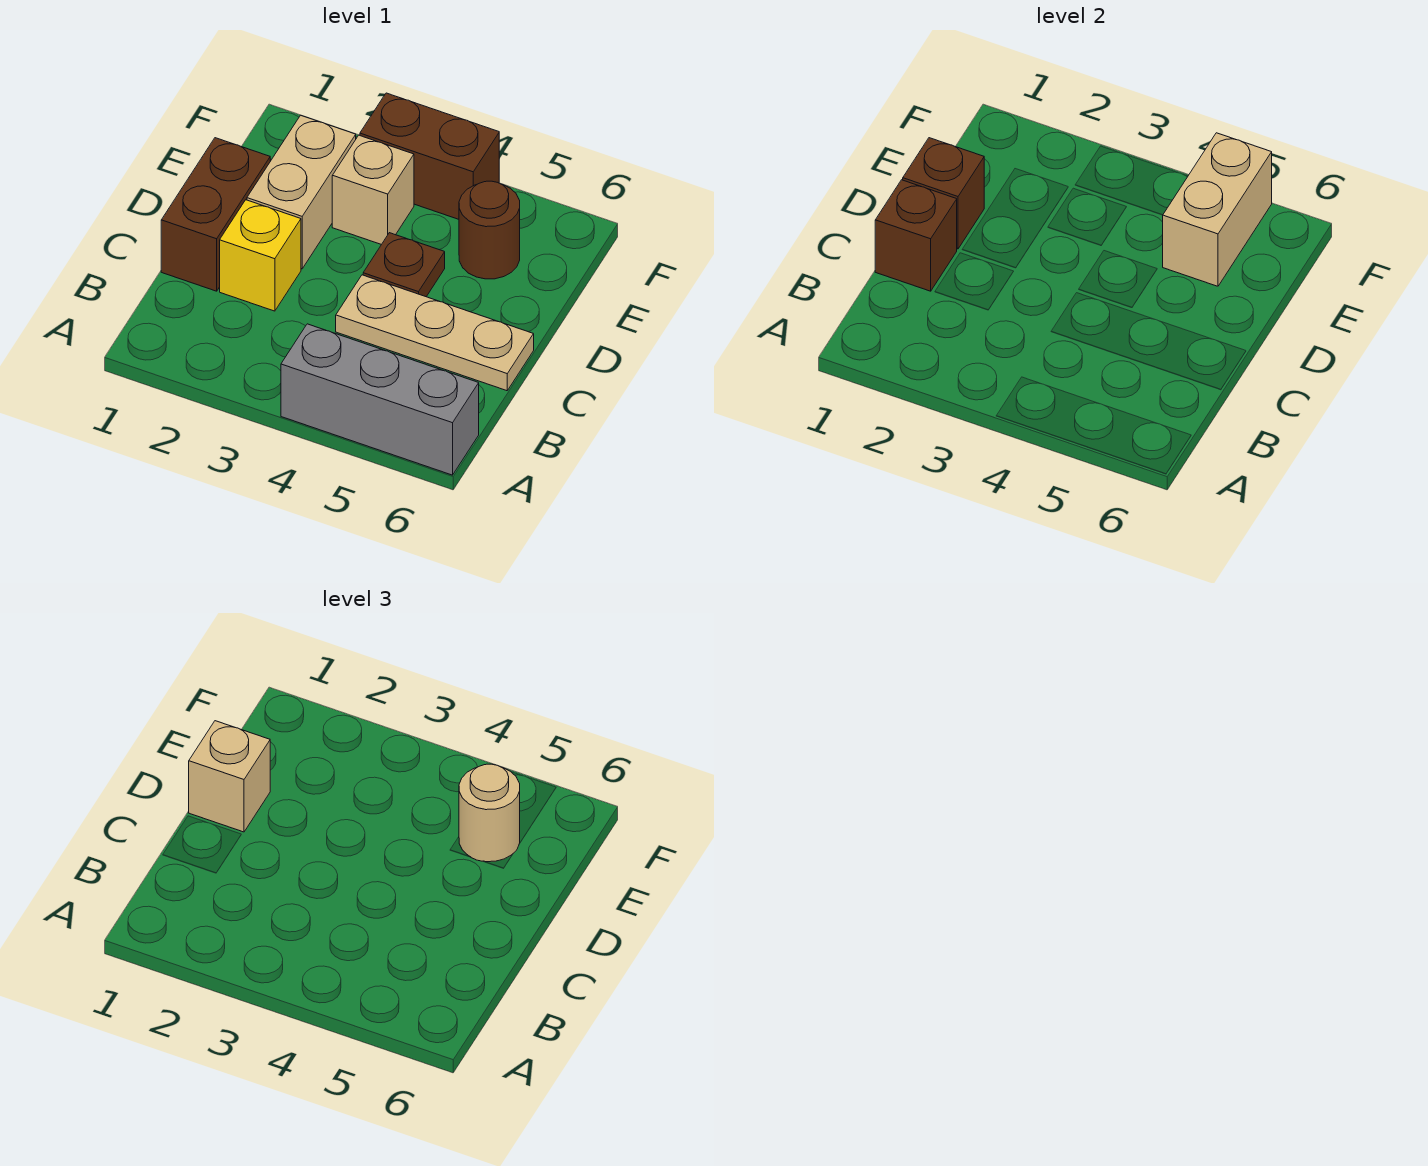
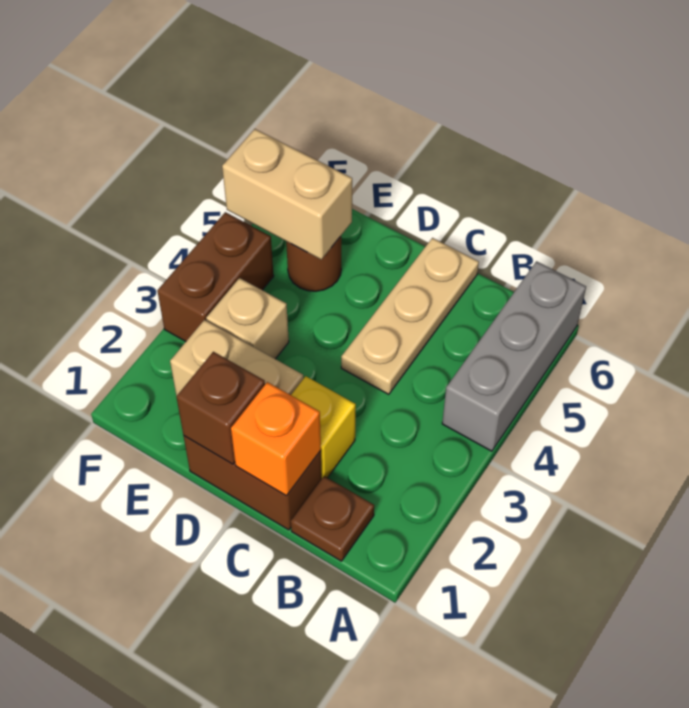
brown brick C1 level 2 -> orange brick C1 level 2
tan brick D1 level 3 -> none
brown plate D4 level 1 -> brown plate B1 level 1
tan round brick E5 level 3 -> none

